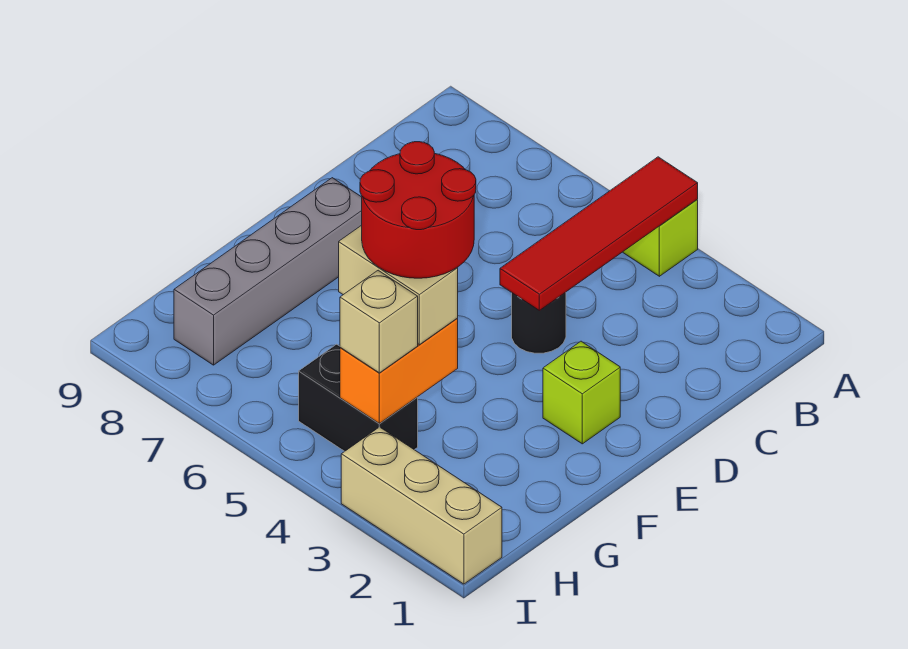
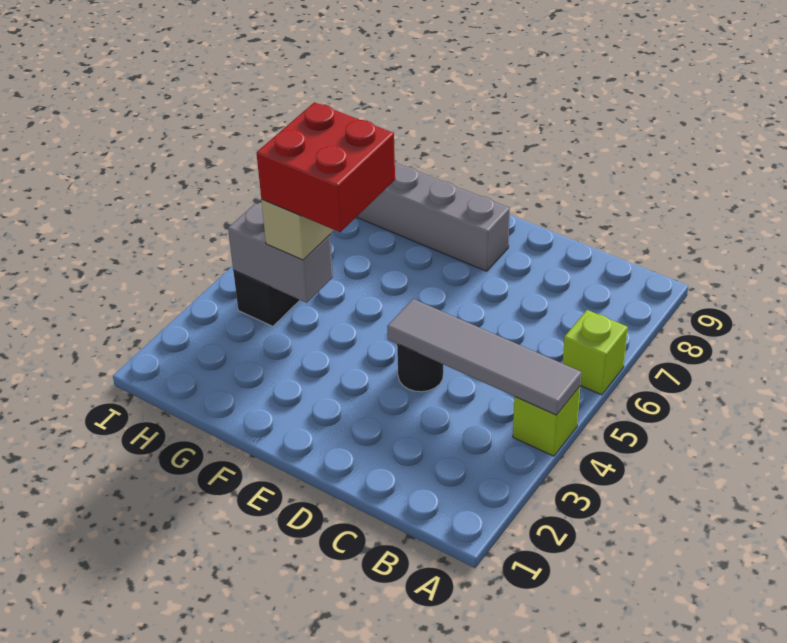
red tile A4:D4 level 2 -> grey tile A4:D4 level 2
lime brick E2 level 1 -> lime brick A6 level 1
red round brick F4:G5 level 4 -> red brick F4:G5 level 4
orange brick G4:H4 level 2 -> grey brick G4:H4 level 2
tan brick H4 level 3 -> none
tan brick I1:I3 level 1 -> none

